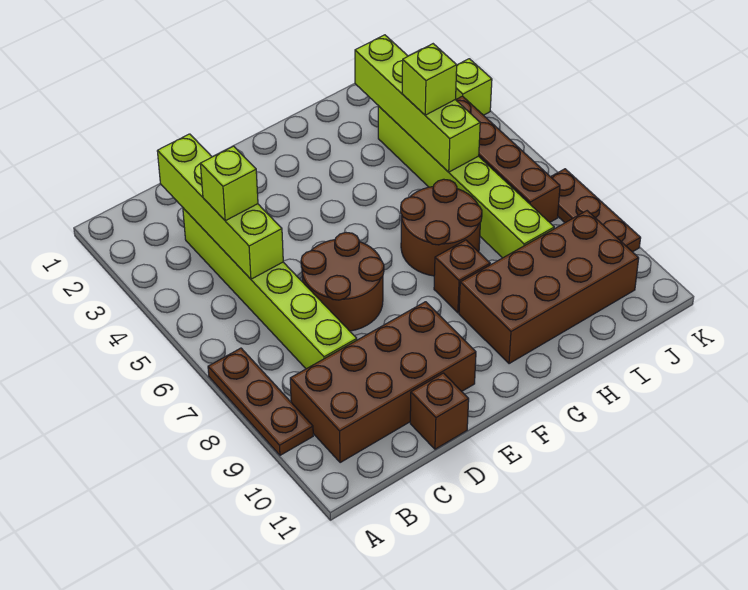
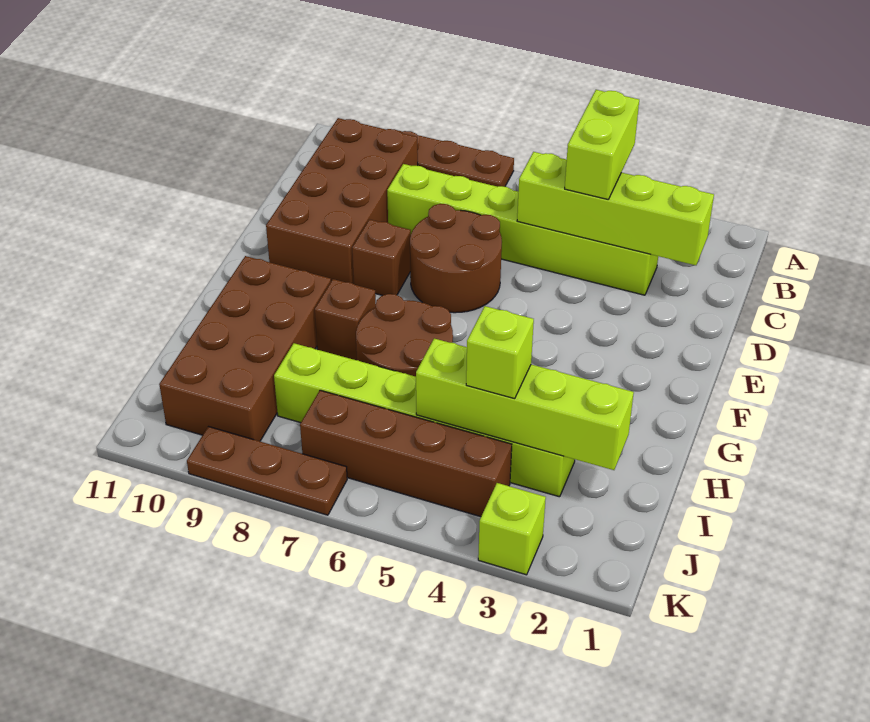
lime brick C4 level 3 -> lime brick B4:C4 level 3
brown brick D11 level 1 -> brown brick E8 level 1

